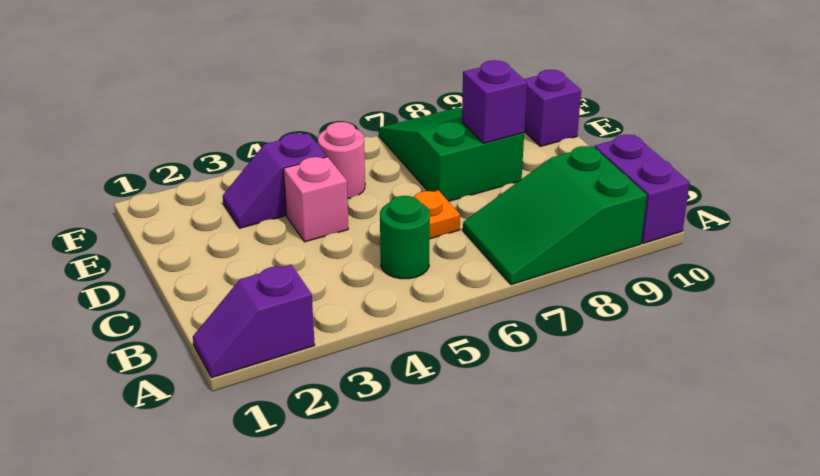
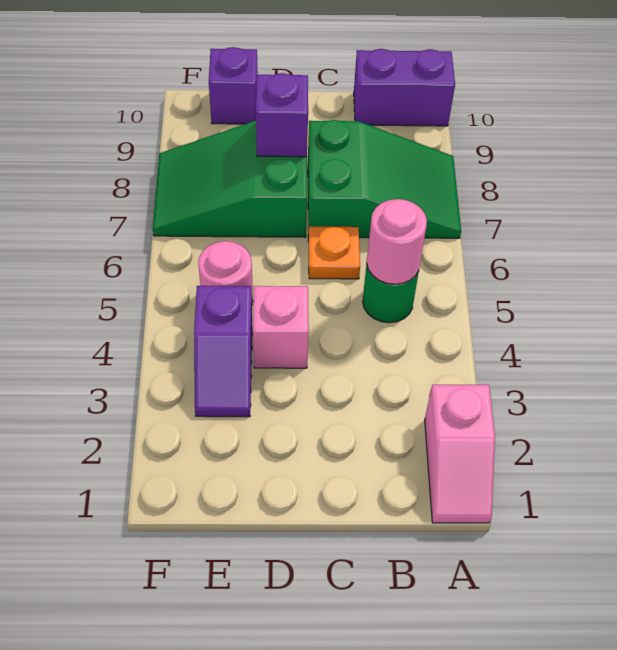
purple slope A1:A2 level 1 top 2 -> pink slope A1:A2 level 1 top 2
green slope A7:B9 level 1 top 9 -> green slope A7:C8 level 1 top C
none -> pink round brick B5 level 2

